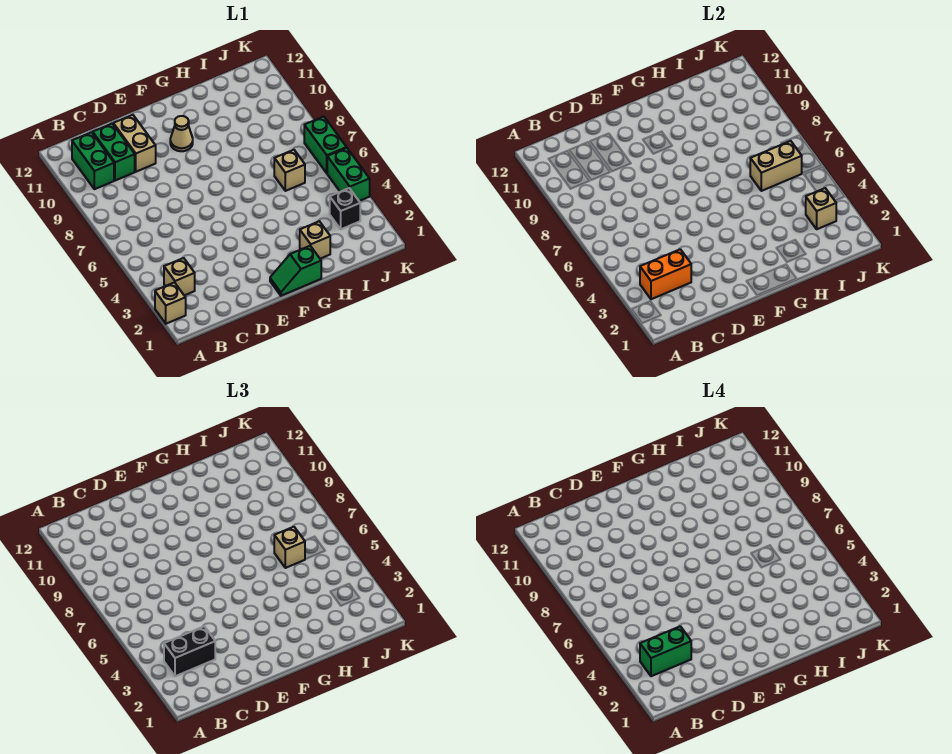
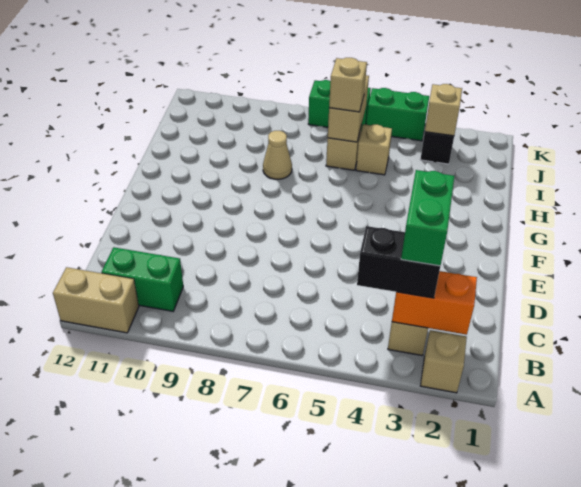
orange brick B3:C3 level 2 -> orange brick B2:B3 level 2
black brick B3:C3 level 3 -> black brick B3:B4 level 3
green brick C10:C11 level 1 -> none
tan brick D10:D11 level 1 -> tan brick A11:A12 level 1
green slope F1:G1 level 1 top G -> none
tan cone F10 level 1 -> tan cone H8 level 1
tan brick H2 level 1 -> tan brick I5 level 1

